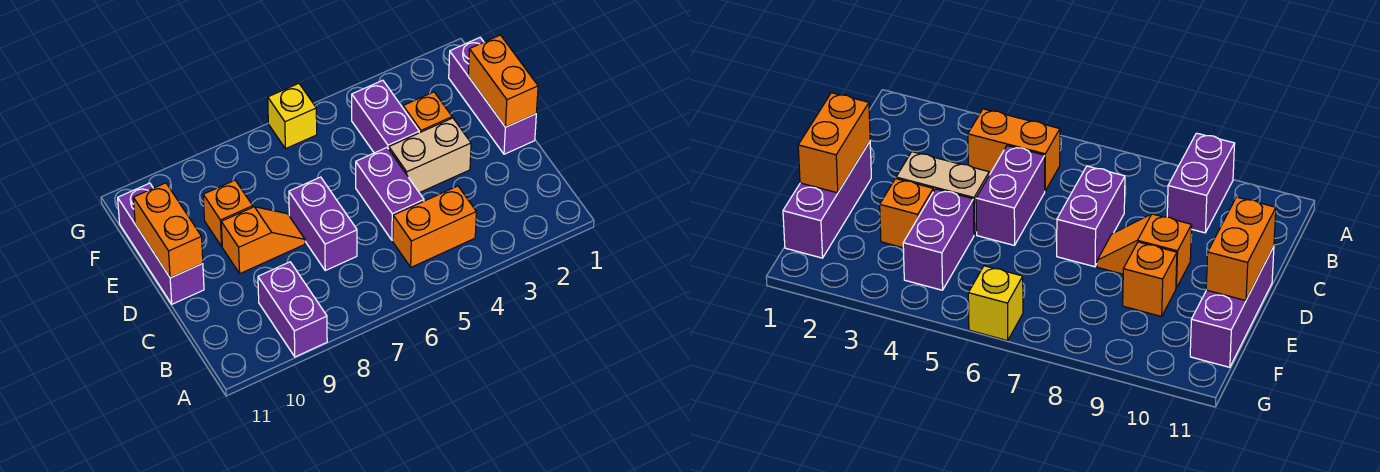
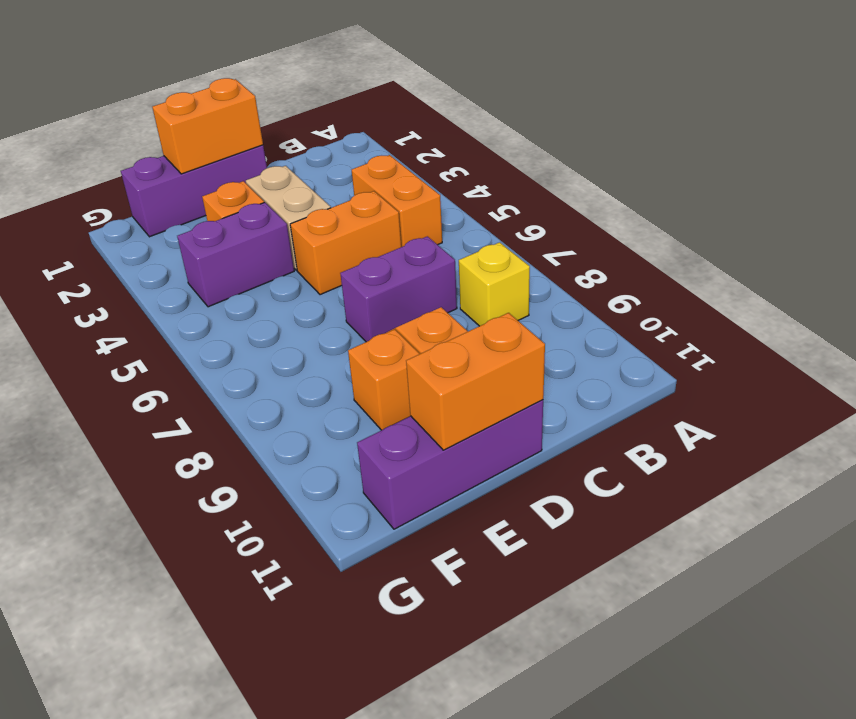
purple brick A9:B9 level 1 -> none
purple brick C5:D5 level 1 -> orange brick C5:D5 level 1
yellow brick G6 level 1 -> yellow brick B8 level 1

